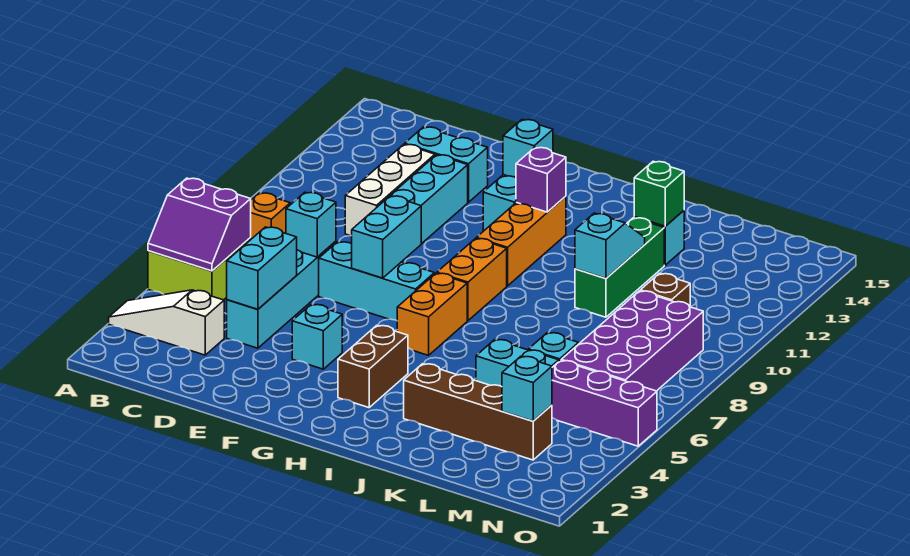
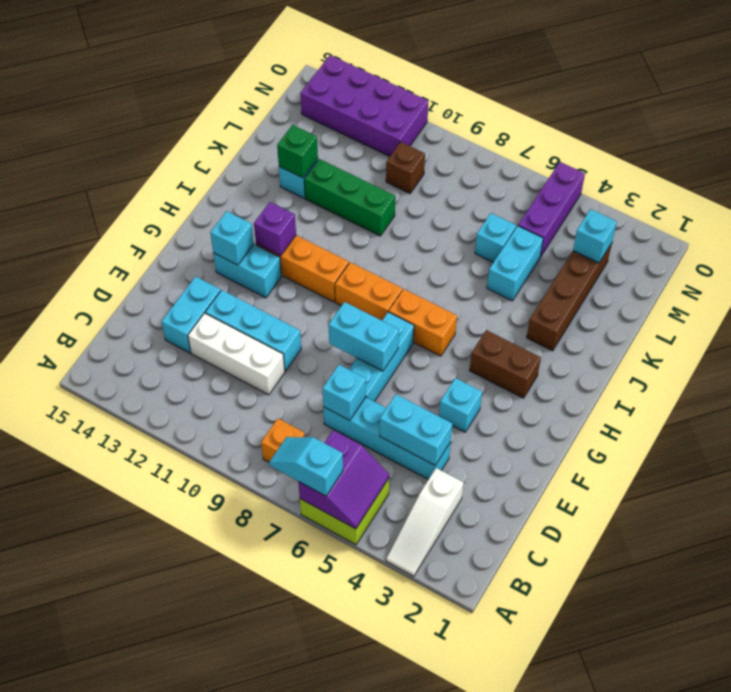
cyan slope K10:K11 level 2 top 10 -> cyan slope A6:A7 level 3 top 6
purple brick M6:N9 level 1 -> purple brick N11:O14 level 1

